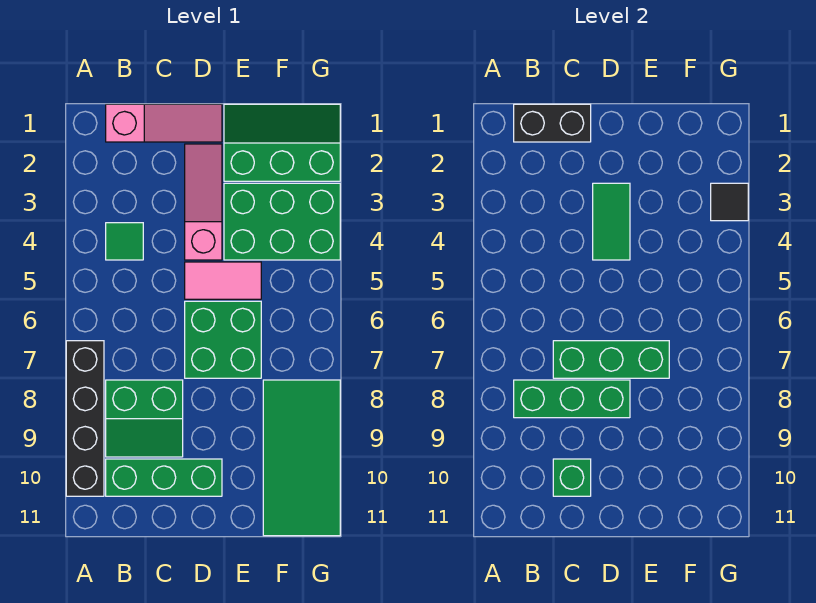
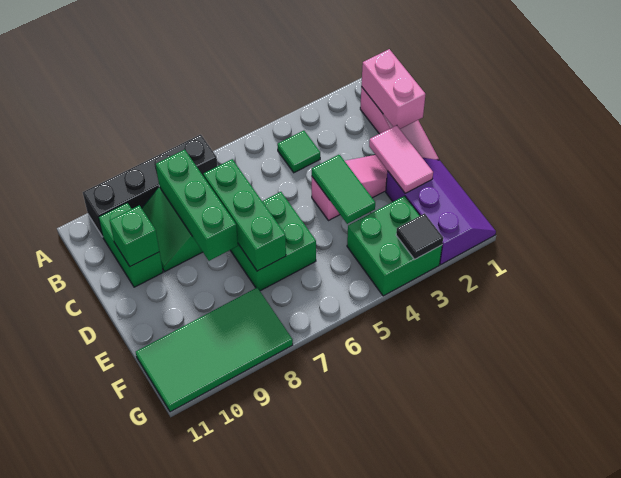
black brick B1:C1 level 2 -> pink brick B1:C1 level 2
green brick B10:D10 level 1 -> green brick B10:C10 level 1
green tile D3:D4 level 2 -> green tile D4:E4 level 2
pink tile D5:E5 level 1 -> pink tile D2:E2 level 2
green slope E1:G2 level 1 top 2 -> purple slope E1:G2 level 1 top 2
green brick E3:G4 level 1 -> green brick F3:G4 level 1

